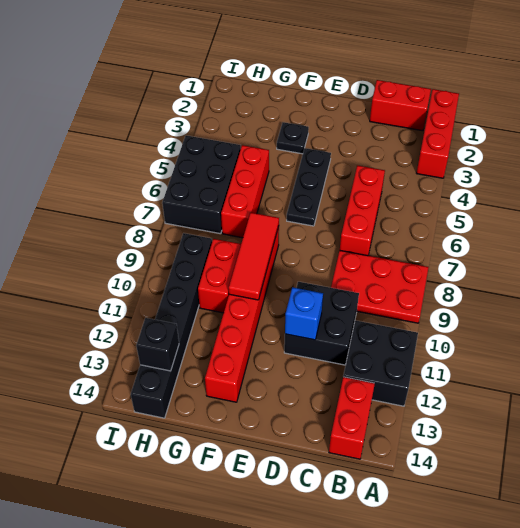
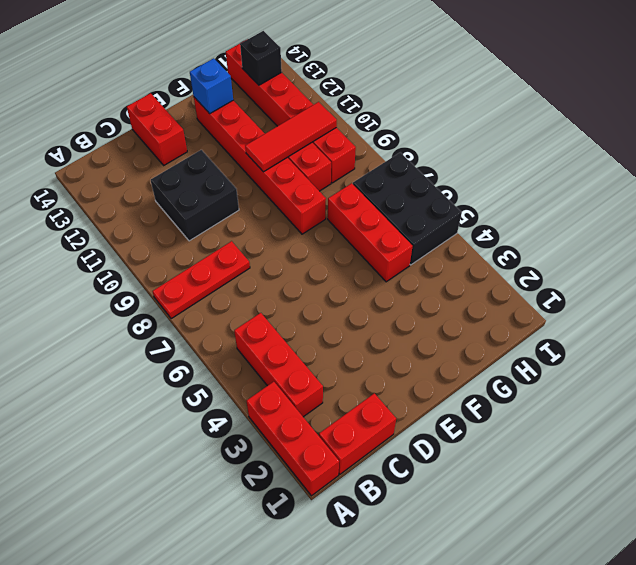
red plate A8:C9 level 1 -> red plate A8:C8 level 1
black brick A11:B12 level 1 -> none
red brick B13:B14 level 1 -> red brick D13:D14 level 1
red brick C5:C7 level 1 -> red brick B3:B5 level 1
blue brick D11 level 2 -> blue brick F13 level 2
black plate E4:E6 level 1 -> none
black plate F3 level 1 -> none
red tile F8:F10 level 2 -> red tile F10:H10 level 2
black brick H9:H14 level 1 -> red brick H9:H14 level 1

